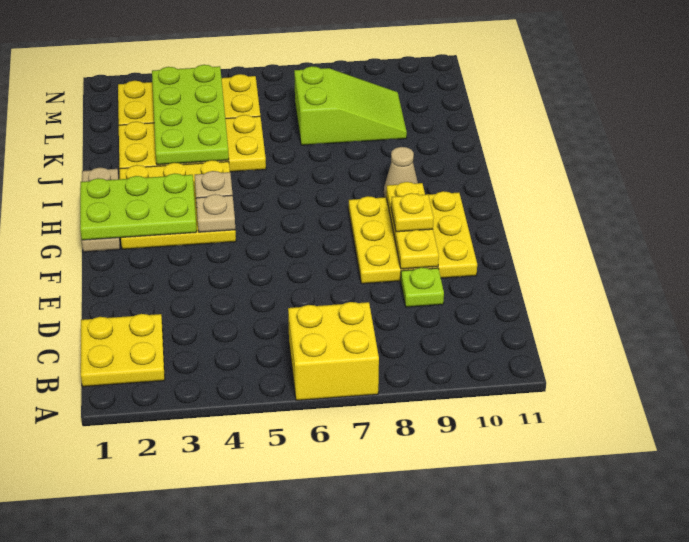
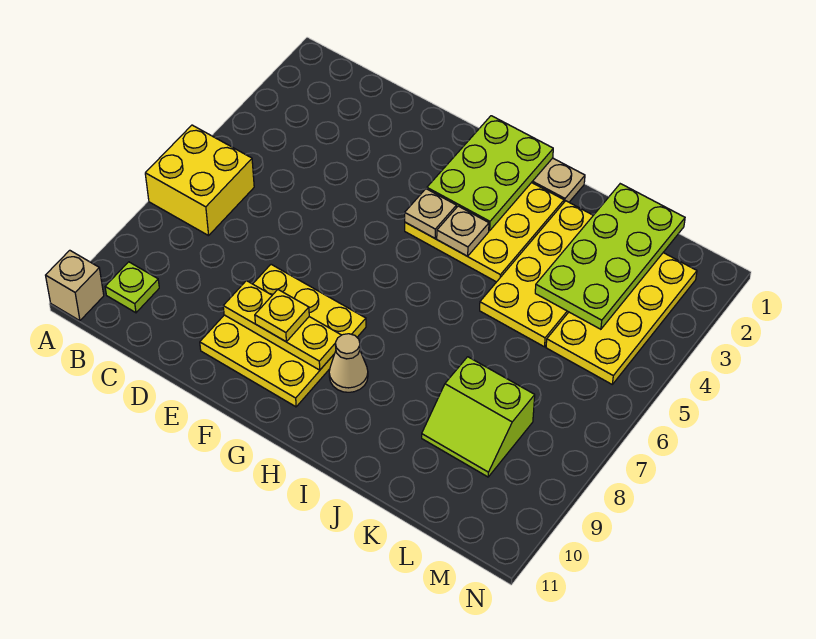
none -> tan brick A11 level 1
yellow plate B1:C2 level 1 -> none
lime plate D9 level 1 -> lime plate B10 level 1
lime plate J3:M4 level 2 -> lime plate K1:L4 level 2
lime slope K7:L9 level 1 top 7 -> lime slope K8:L9 level 1 top 8

